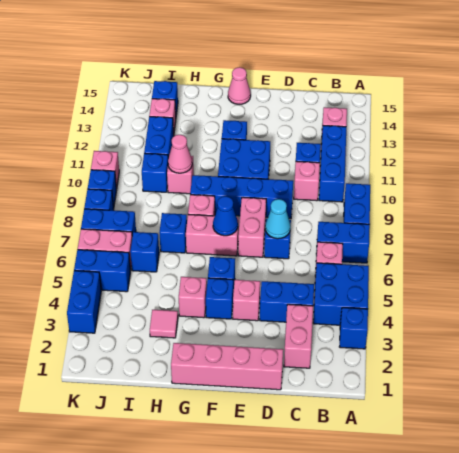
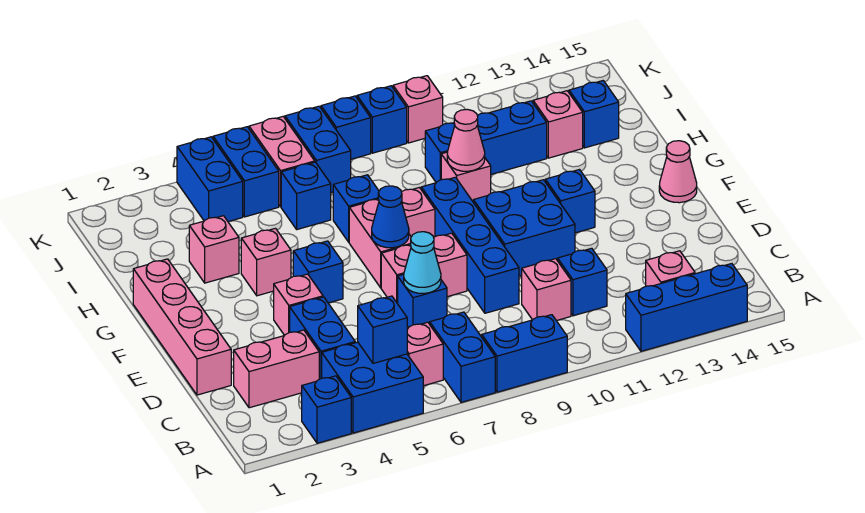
blue brick B10:B12 level 1 -> blue brick A12:A14 level 1
blue brick F4 level 1 -> blue brick B5 level 2
pink tile H3 level 1 -> pink brick H3 level 1
blue brick K3:K4 level 1 -> blue brick J4:K4 level 1

